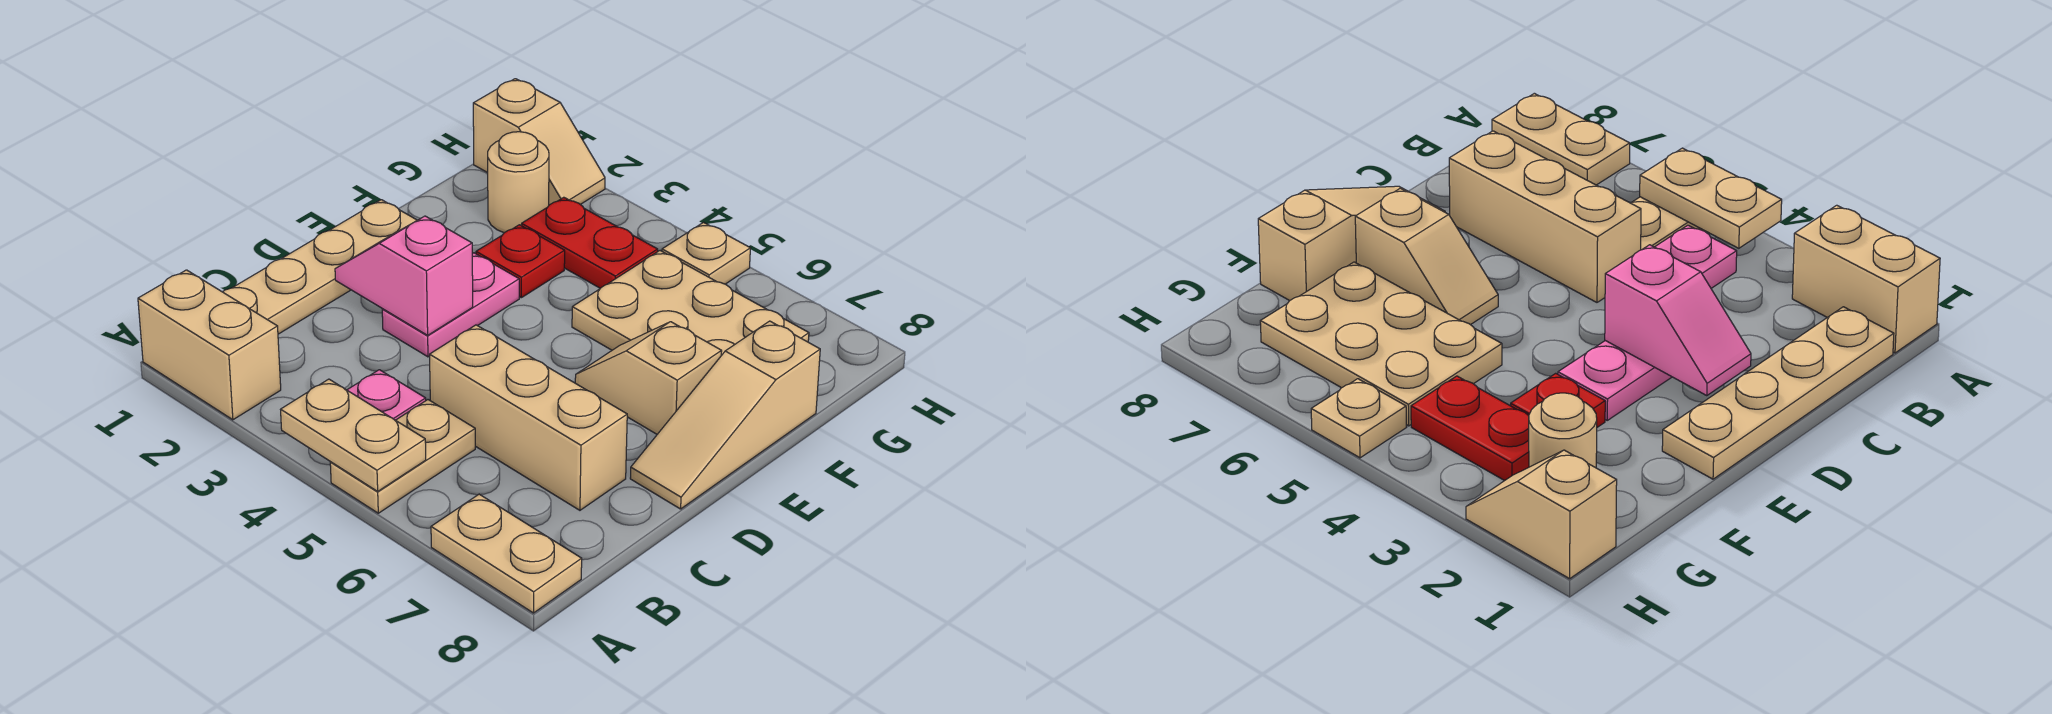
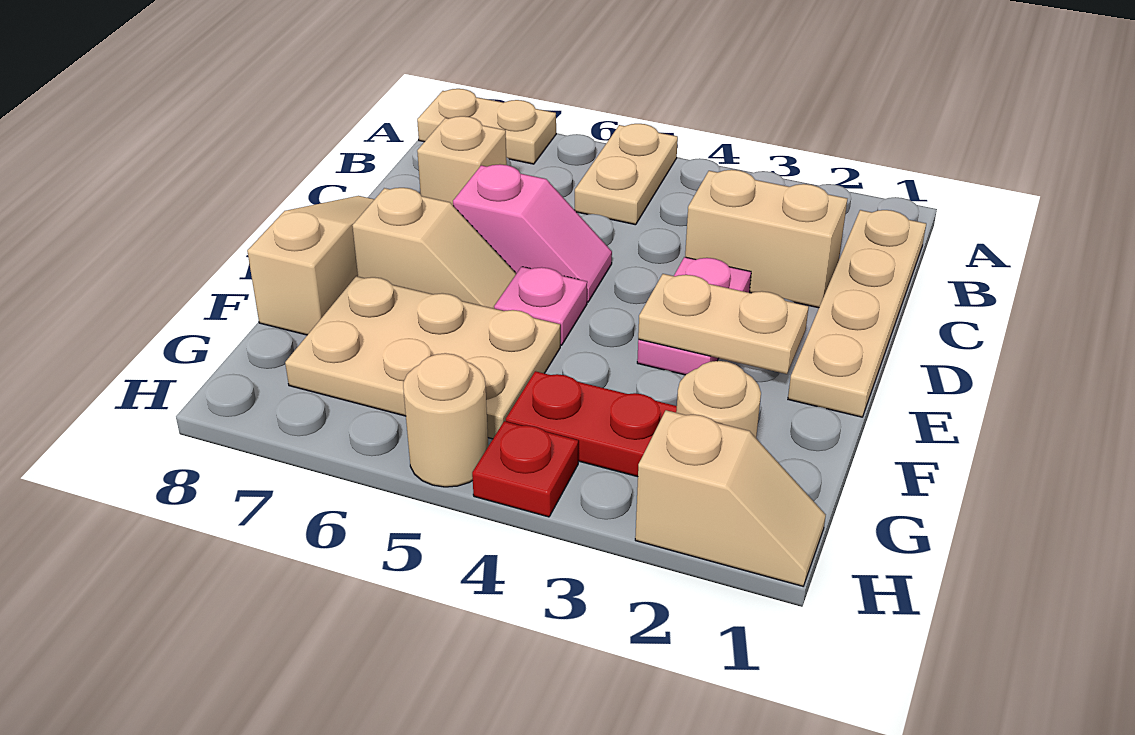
tan brick A1:A2 level 1 -> tan brick C2:C3 level 1
tan plate A4:A5 level 2 -> tan plate E2:E3 level 2
pink plate B4 level 1 -> pink plate E5 level 1
tan brick C5:C7 level 1 -> tan brick C7 level 1
pink slope D2:D3 level 2 top 3 -> pink slope D5:D6 level 1 top 6
red plate F3 level 1 -> red plate H4 level 1
tan slope H1:H2 level 1 top 1 -> tan slope H1:H2 level 1 top 2
tan plate H5 level 1 -> tan round brick H5 level 1

